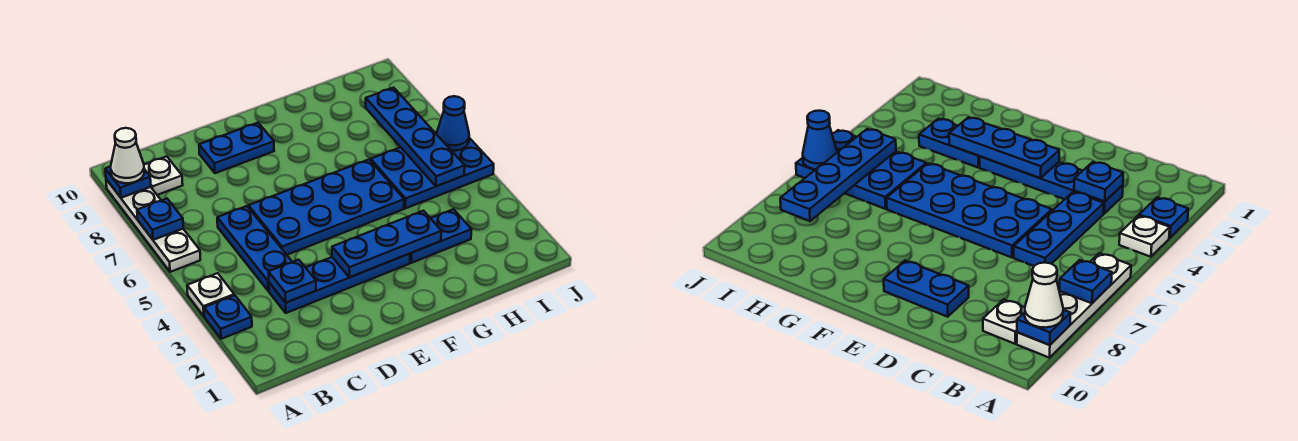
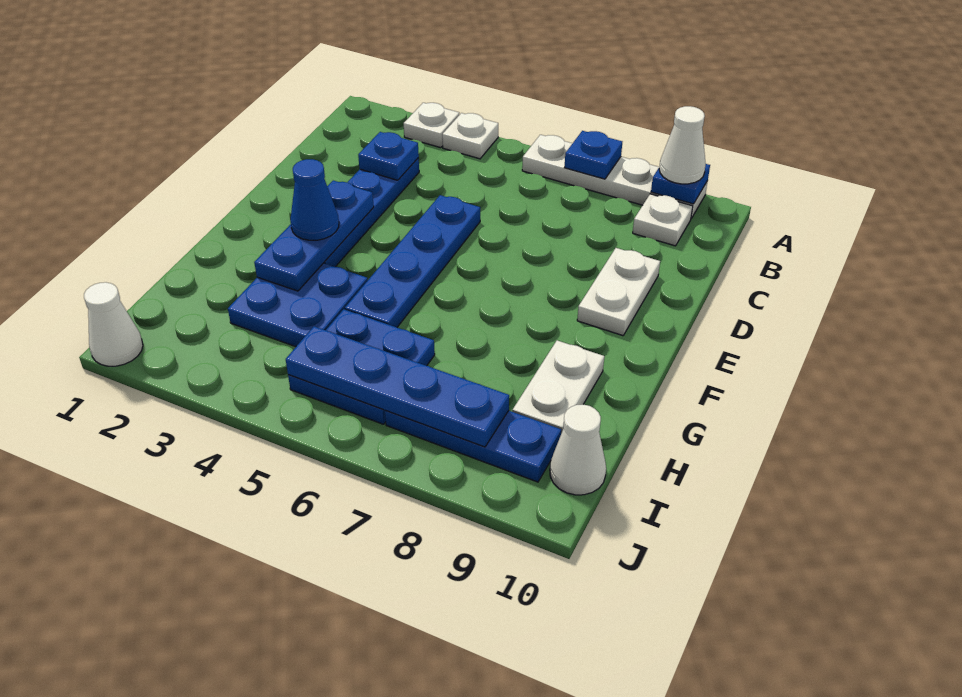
blue plate A3 level 1 -> white plate A3 level 1
blue plate C4:C6 level 1 -> blue plate I7:I9 level 1
blue plate D5:G6 level 1 -> blue plate D5:G5 level 1
blue plate D9:E9 level 1 -> white plate D9:E9 level 1
blue plate G3:H3 level 1 -> blue plate G3:H4 level 1
none -> white plate G9:H9 level 1
blue plate H5:J6 level 1 -> blue plate H5:I6 level 1
none -> white cone I10 level 1
none -> white cone J1 level 1
blue cone J6 level 2 -> blue cone F3 level 3

